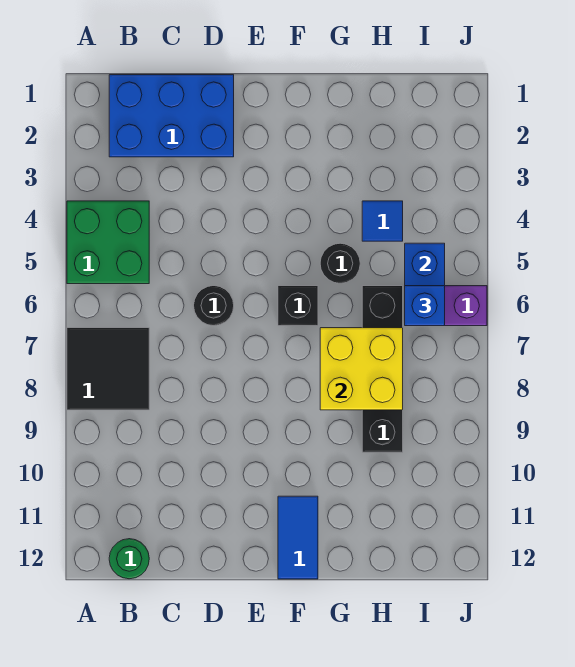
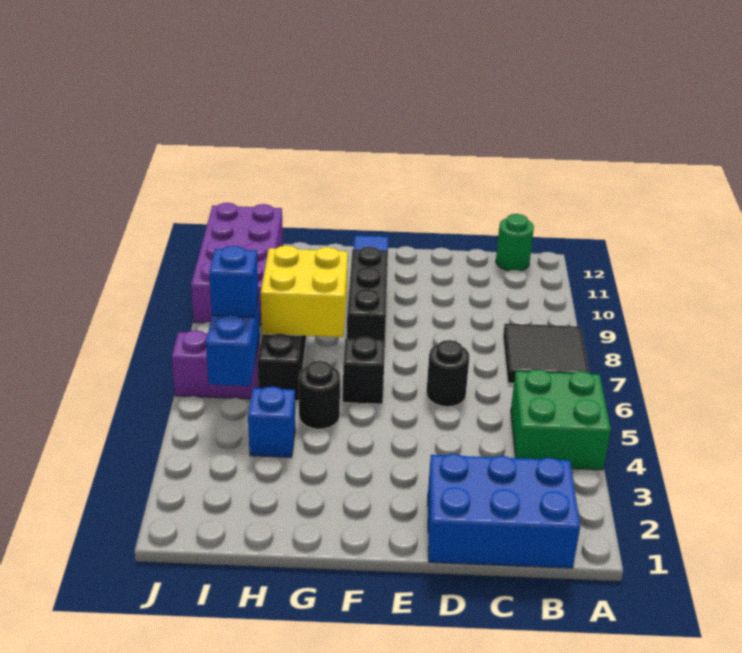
none -> black brick F8:F10 level 1
blue tile H4 level 1 -> blue brick H4 level 1
none -> purple brick I9:J12 level 1

